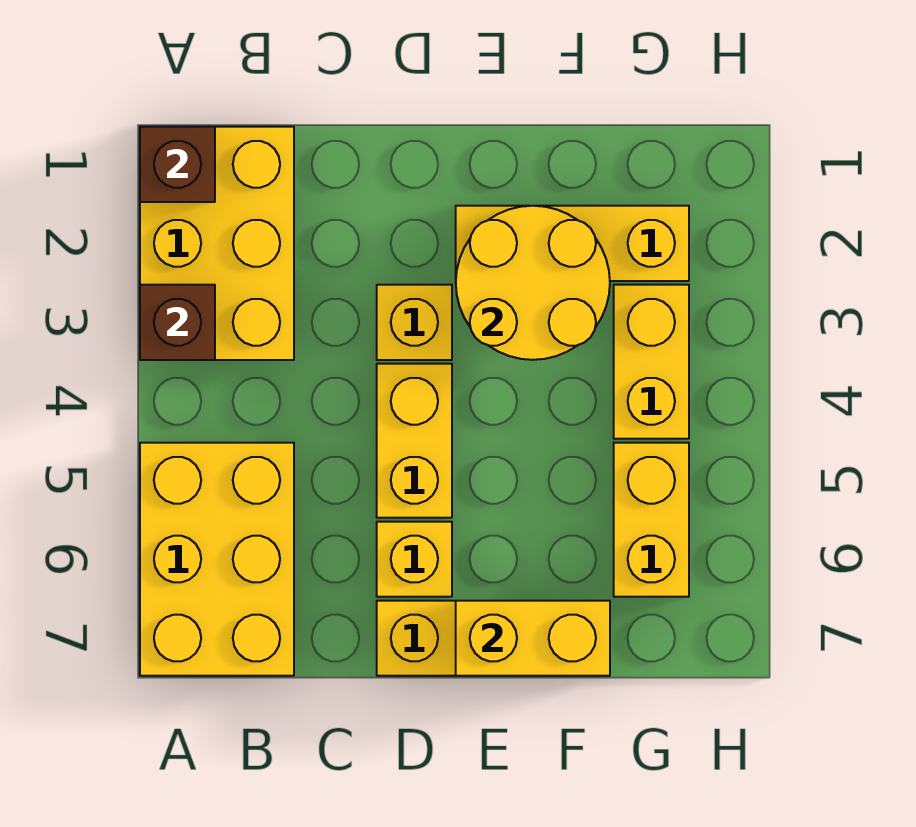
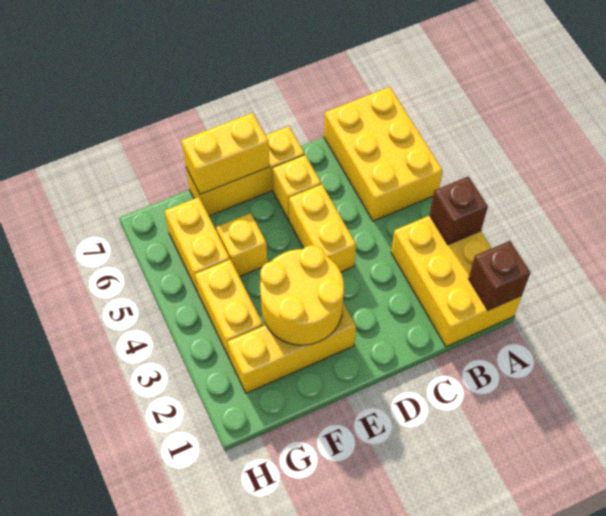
yellow brick D3 level 1 -> yellow brick F5 level 1

